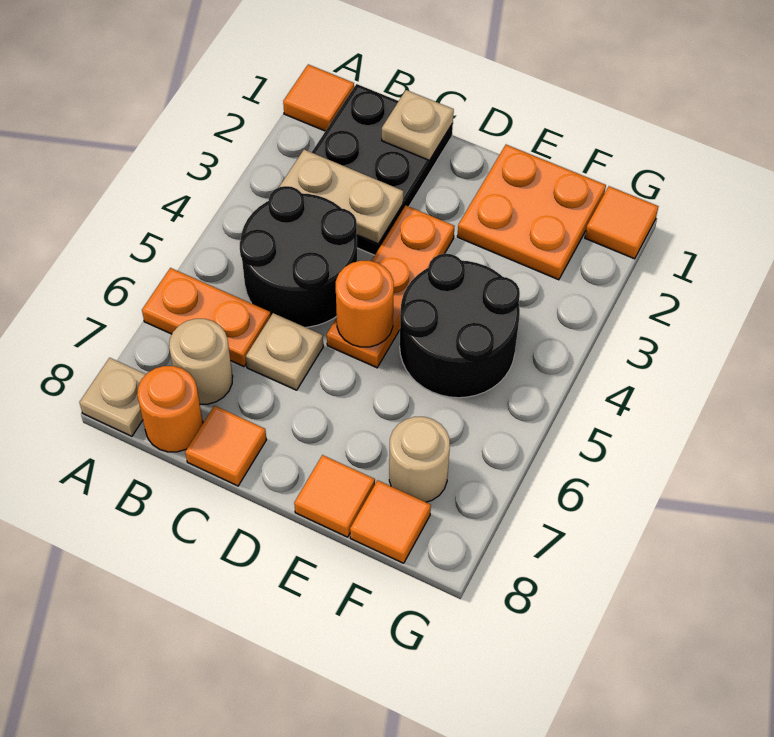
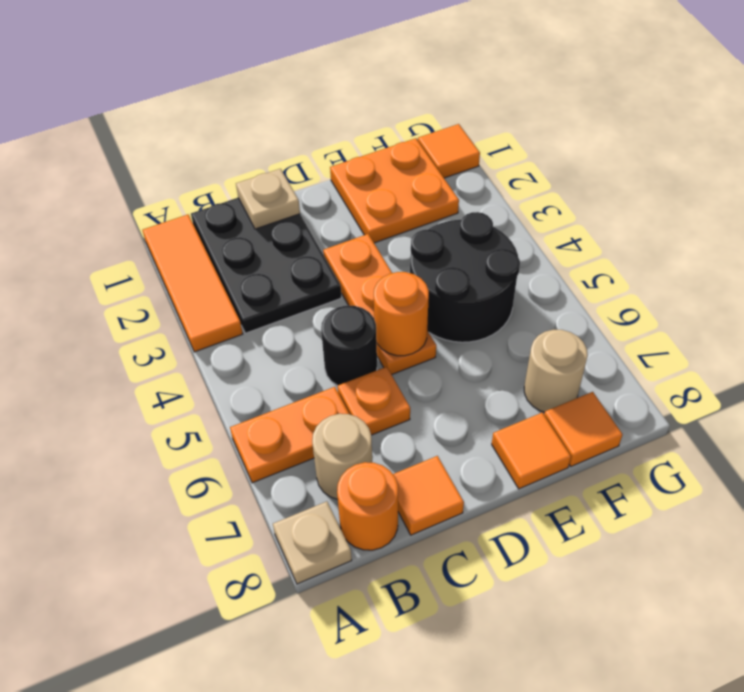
orange tile A1 level 1 -> orange tile A1:A3 level 1
tan plate B3:C3 level 2 -> none
black round brick B4:C5 level 1 -> black round brick C5 level 1
tan plate C6 level 1 -> orange plate C6 level 1

